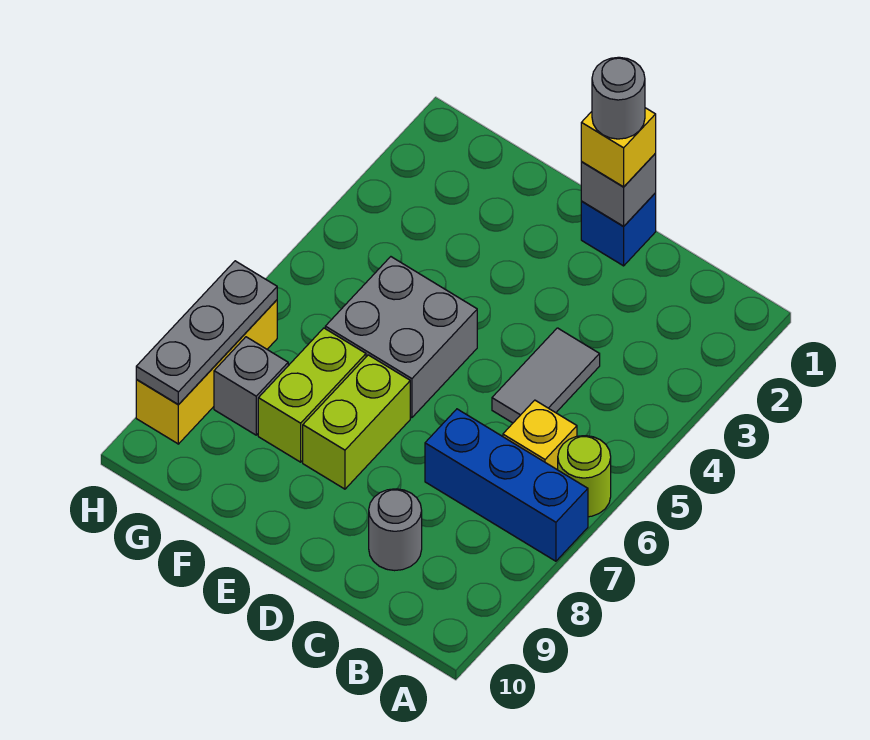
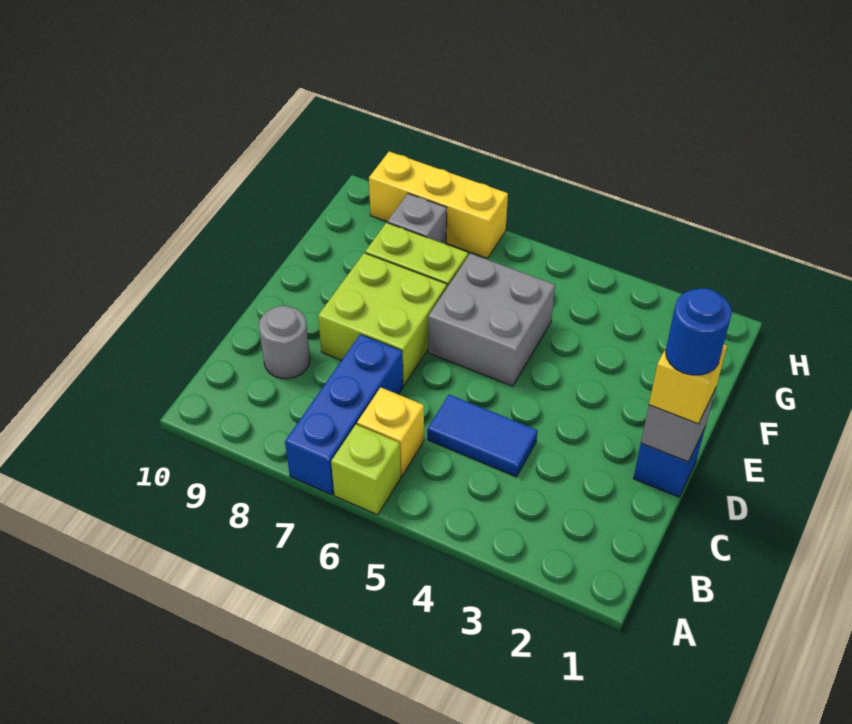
lime round brick A6 level 1 -> lime brick A6 level 1
grey tile C4:C5 level 1 -> blue tile C4:C5 level 1
grey round brick D1 level 4 -> blue round brick D1 level 4
lime brick E7:E8 level 1 -> lime brick D7:E8 level 1
grey plate H7:H9 level 2 -> none

